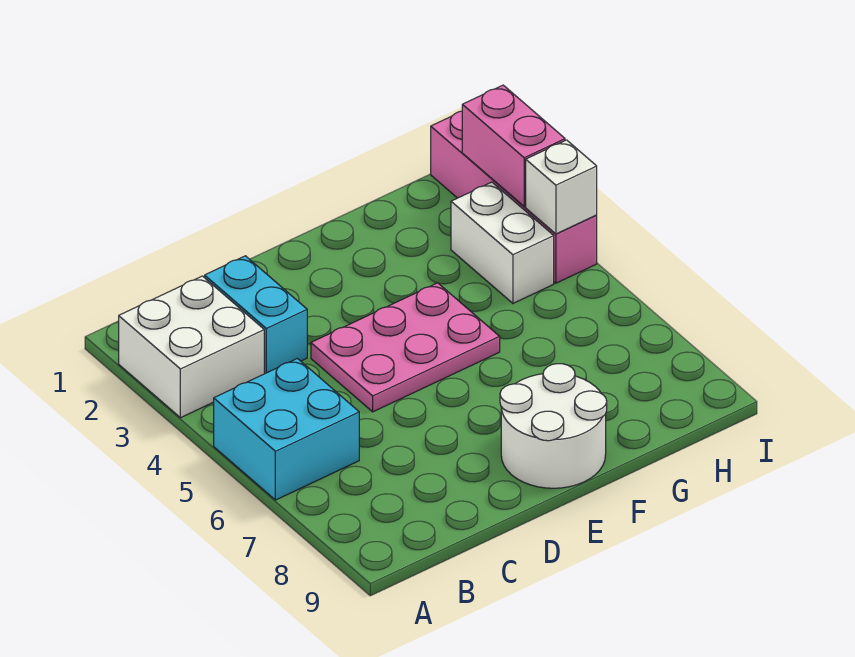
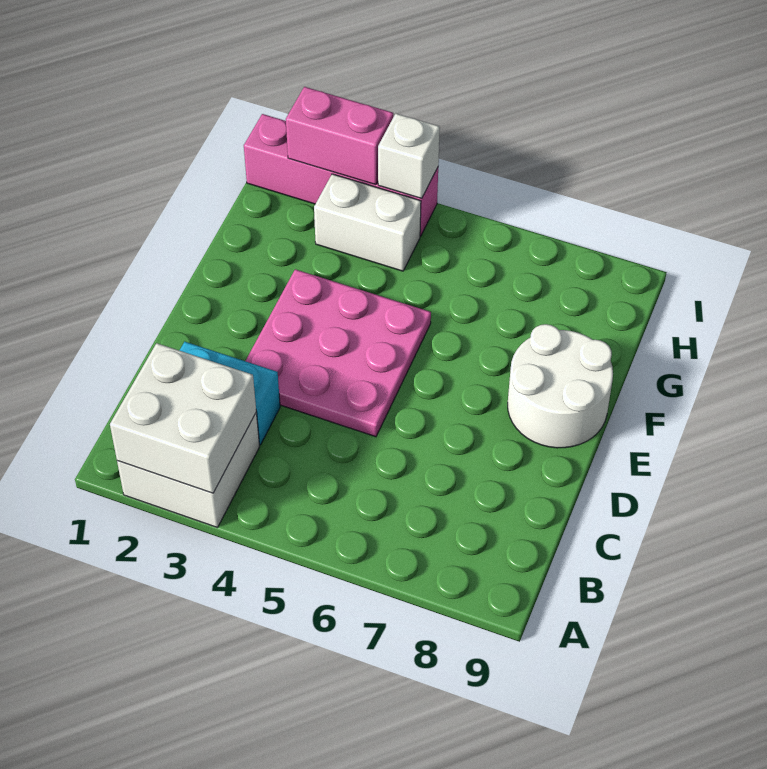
none -> white brick A2:B3 level 2
cyan brick A5:B6 level 1 -> none
pink plate D4:F5 level 1 -> pink plate D3:F5 level 1

